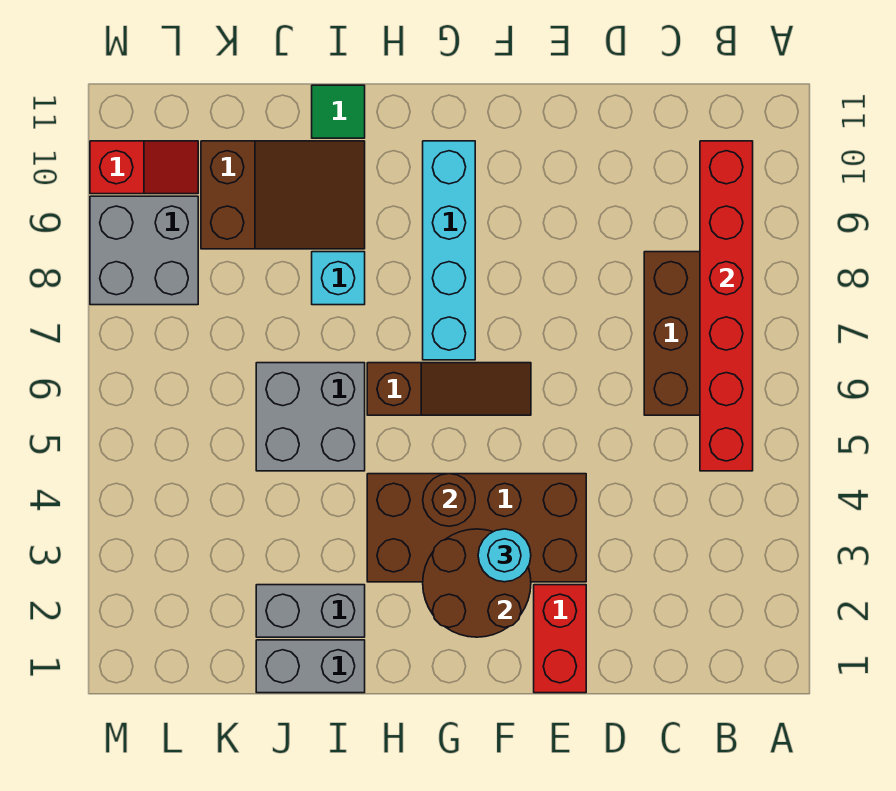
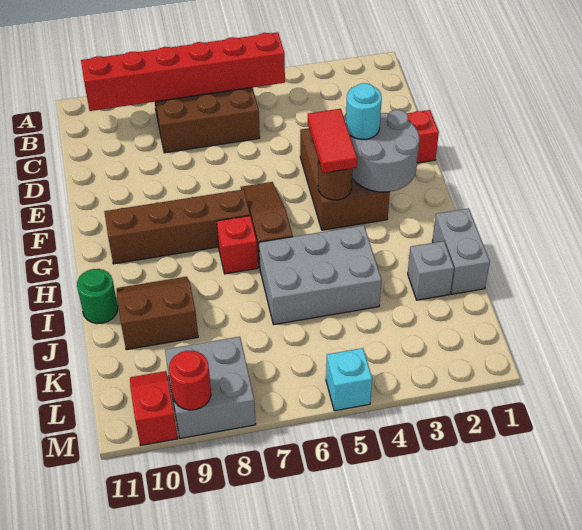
brown brick E3:H4 level 1 -> brown brick E3:G4 level 1
brown round brick F2:G3 level 2 -> grey round brick F2:G3 level 2
none -> red tile F4:G4 level 3
cyan brick G7:G10 level 1 -> brown brick G7:G10 level 1
none -> red brick H7 level 1
grey brick I2:J2 level 1 -> grey brick J2 level 1
grey brick I5:J6 level 1 -> grey brick I4:J6 level 1
cyan brick I8 level 1 -> cyan brick M5 level 1
brown slope I9:K10 level 1 top K -> brown slope I9:J10 level 1 top J
green tile I11 level 1 -> green round brick I11 level 1
none -> red round brick M9 level 2

